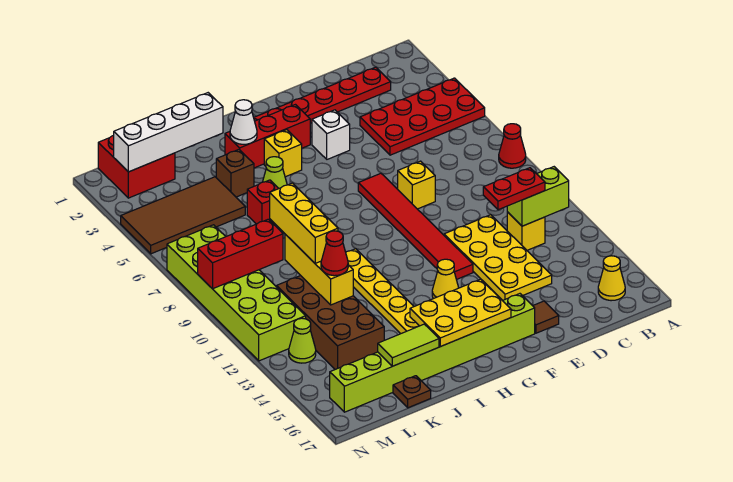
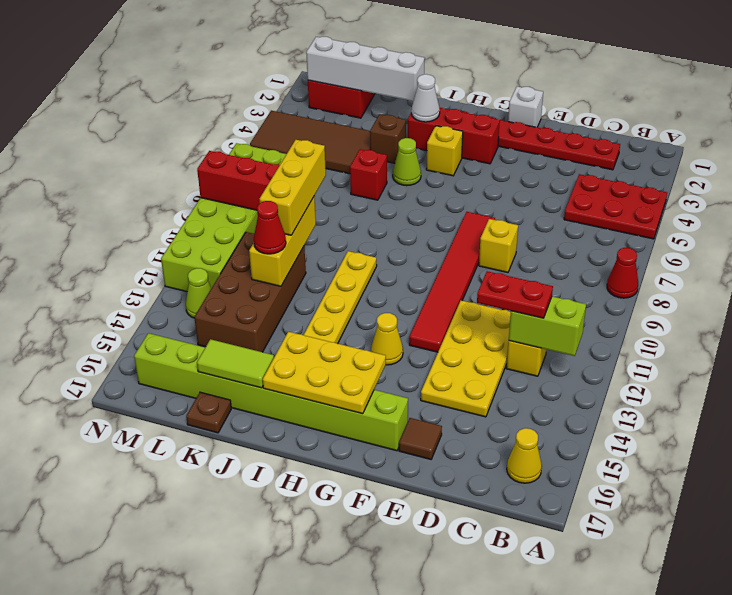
red plate A4:D5 level 1 -> red plate A4:C5 level 1
white brick F4 level 1 -> white brick F1 level 1

